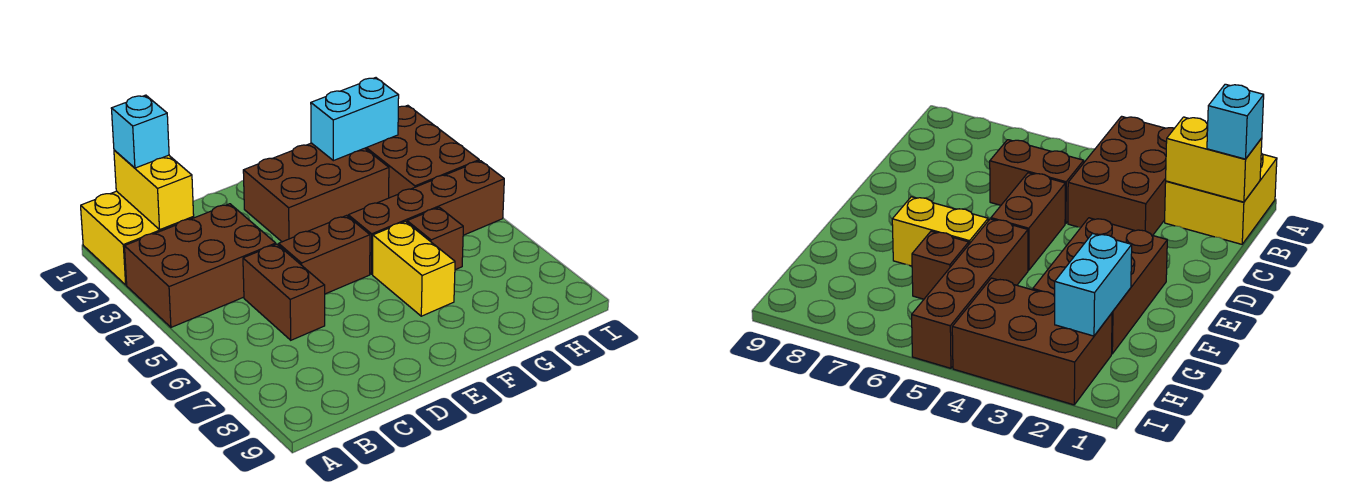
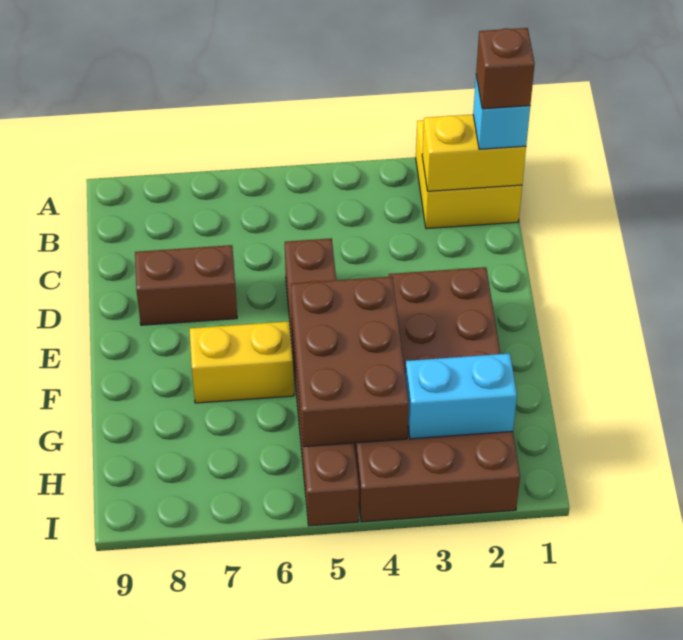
brown brick A3:C4 level 1 -> brown brick F4:H5 level 2
brown brick C5:C6 level 1 -> brown brick D7:D8 level 1
cyan brick G2:H2 level 2 -> cyan brick H2:H3 level 2
brown brick G6 level 1 -> brown brick B1 level 4

